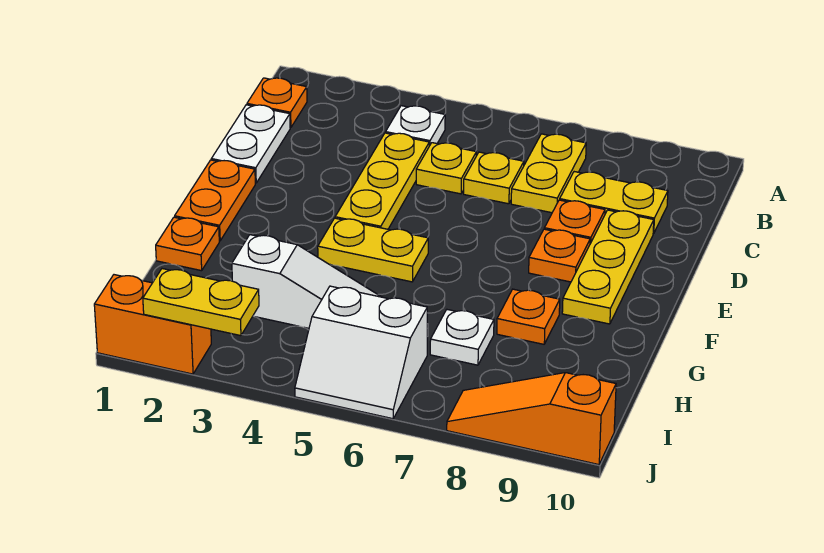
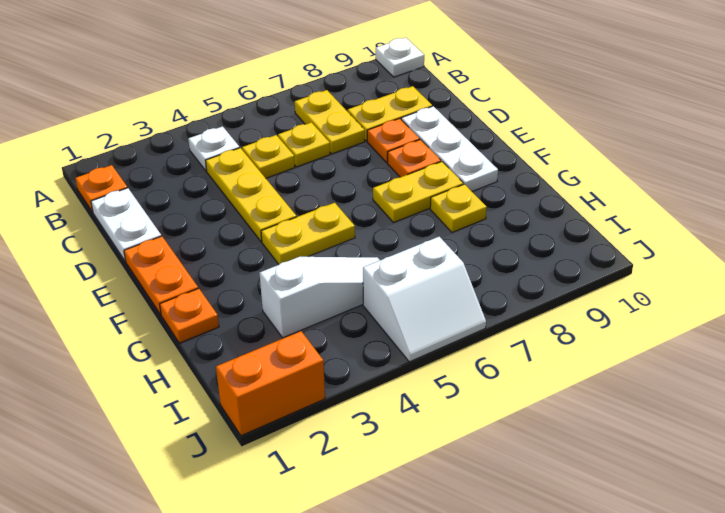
yellow plate D9:F9 level 1 -> white plate D9:F9 level 1
orange plate G8 level 1 -> yellow plate G8 level 1
white plate H7 level 1 -> white plate A10 level 1
yellow plate J2:J3 level 2 -> yellow plate F7:F8 level 1
orange slope J8:J10 level 1 top 10 -> none

